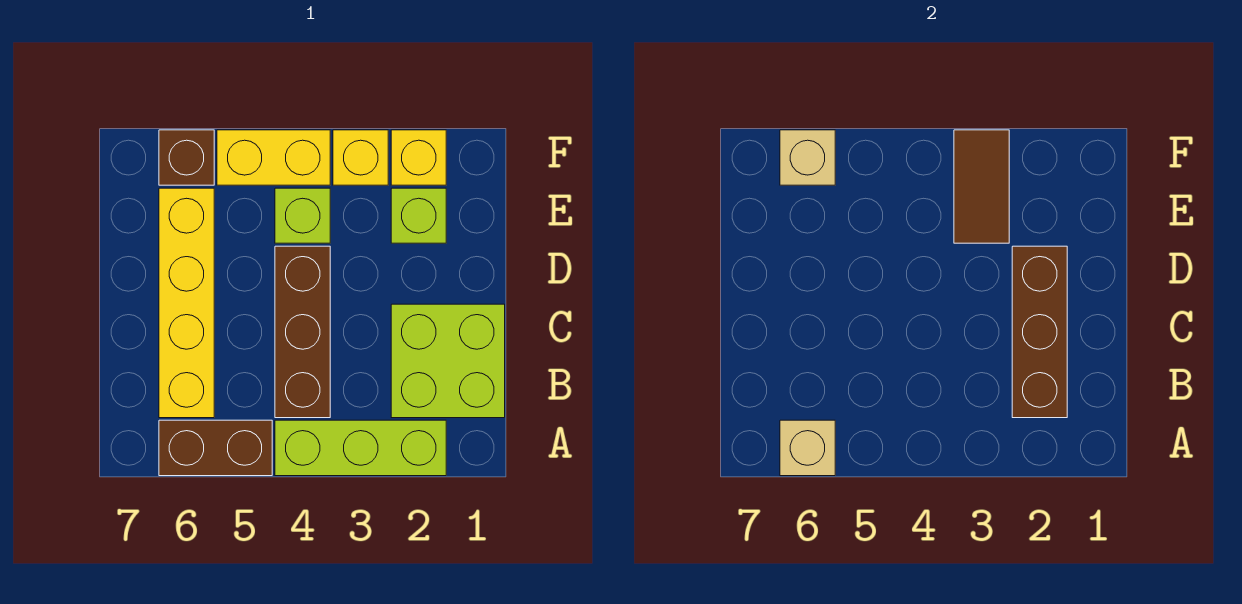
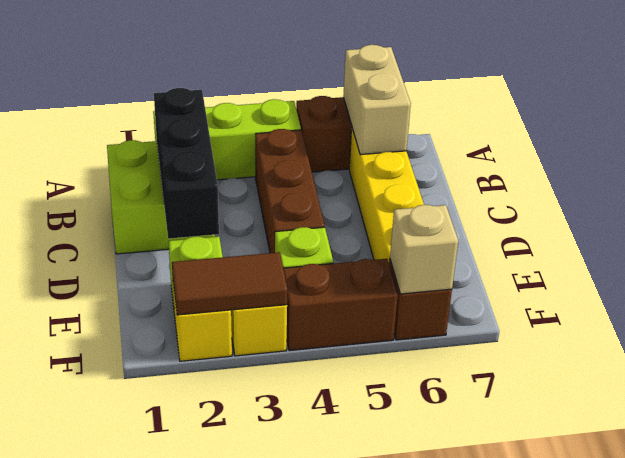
tan brick A6 level 2 -> tan brick A6:B6 level 2
brown brick B2:D2 level 2 -> black brick B2:D2 level 2
brown tile E3:F3 level 2 -> brown tile F2:F3 level 2
yellow brick F4:F5 level 1 -> brown brick F4:F5 level 1

